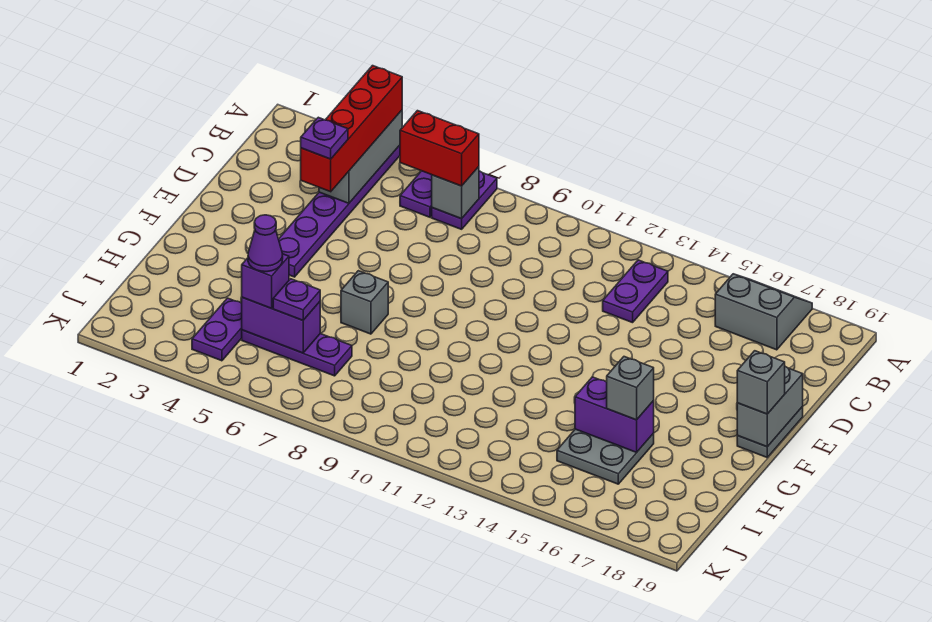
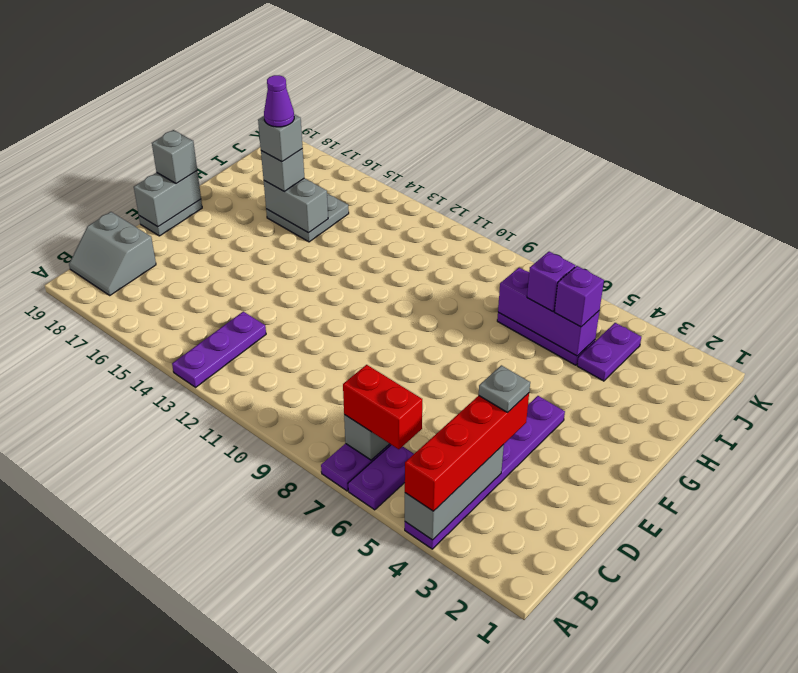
grey slope A16:B17 level 1 top B -> grey slope B18:C19 level 1 top C
purple plate B13:C13 level 1 -> purple plate A13:C13 level 1
purple plate D4 level 4 -> grey plate D4 level 4
grey brick G7 level 1 -> grey brick H16 level 4
purple brick H15:H16 level 2 -> grey brick H15:H16 level 2
purple brick I5:I6 level 2 -> purple brick I5:I7 level 2
purple cone I5 level 4 -> purple cone H16 level 5
purple plate I6 level 3 -> purple brick I6 level 3

